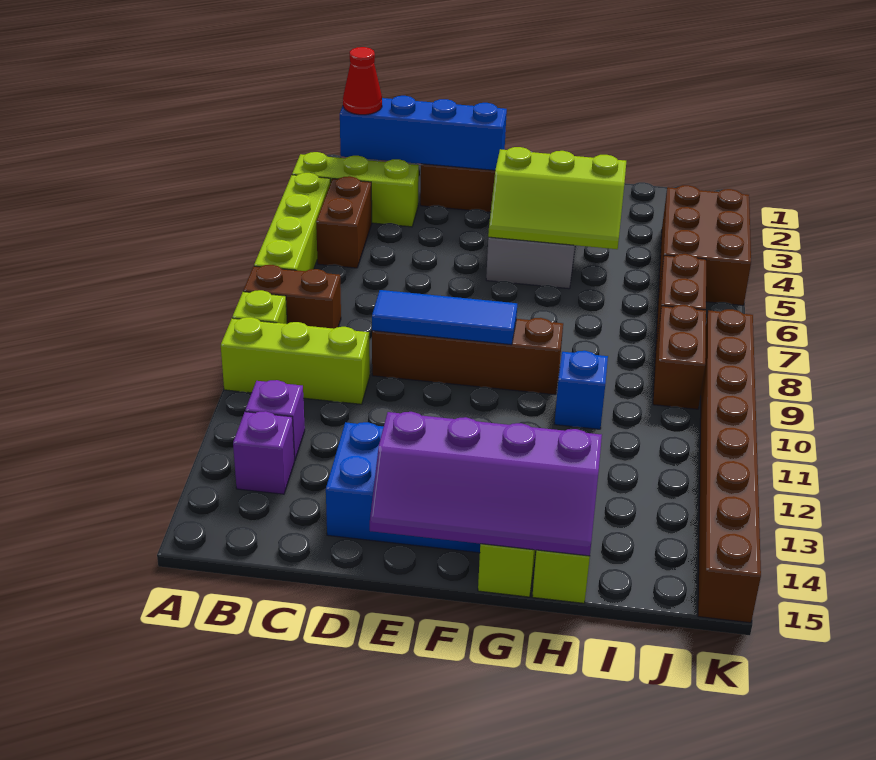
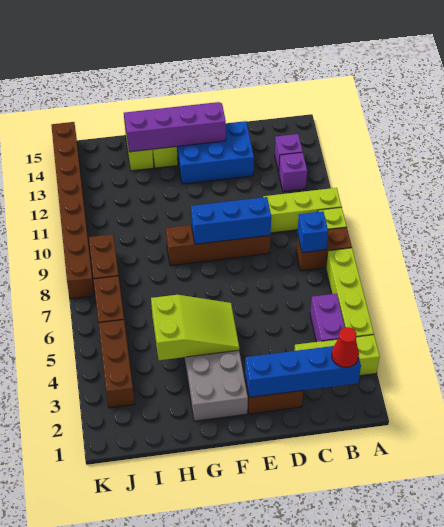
brown brick B4:B5 level 1 -> purple brick B4:B5 level 1
blue tile D9:F9 level 2 -> blue brick D9:F9 level 2
lime slope F4:H5 level 2 top 4 -> lime slope F4:H5 level 2 top H
blue brick H10 level 1 -> blue brick B8 level 2
brown brick J3:K5 level 1 -> brown brick J3:J5 level 1

